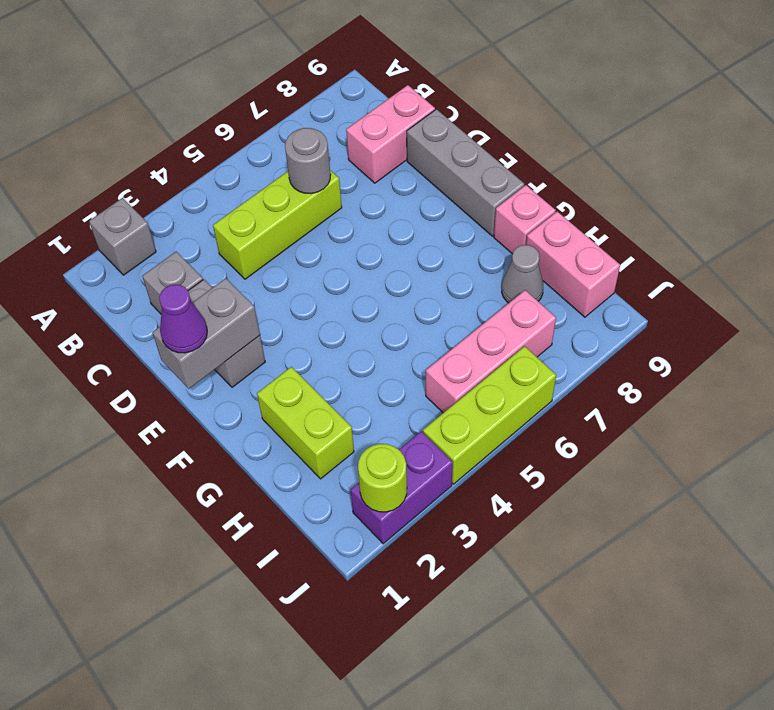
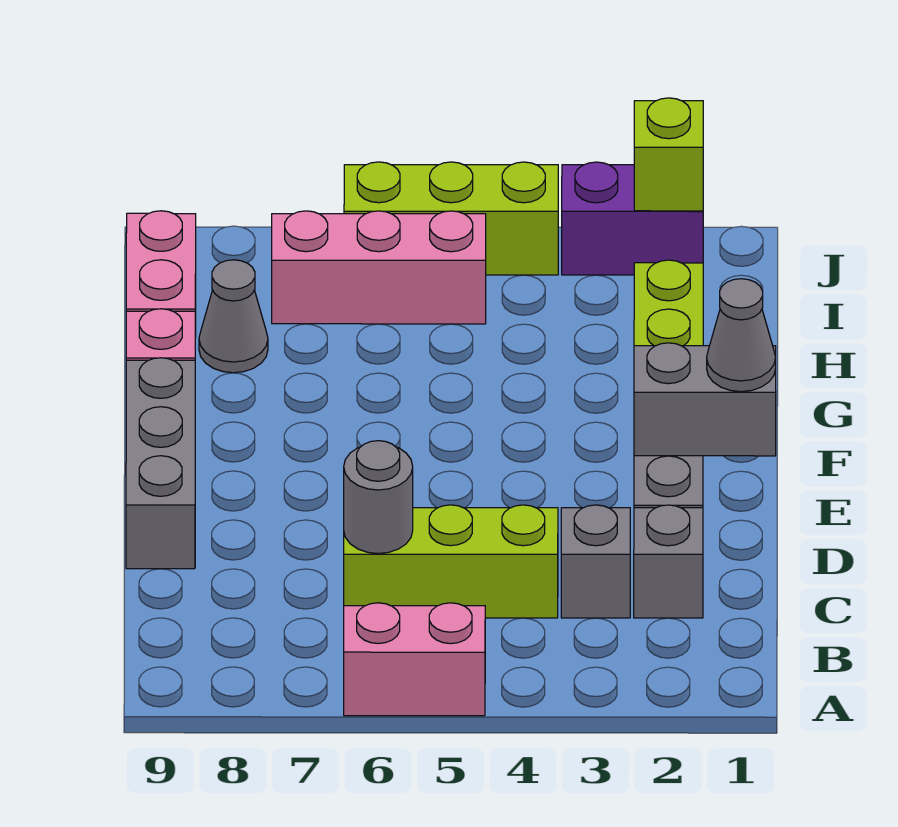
grey brick A2 level 1 -> grey brick C3 level 1
pink brick C8:C9 level 1 -> pink brick A5:A6 level 1
purple cone E1 level 3 -> grey cone E1 level 3
lime round brick J2 level 2 -> lime brick J2 level 2

